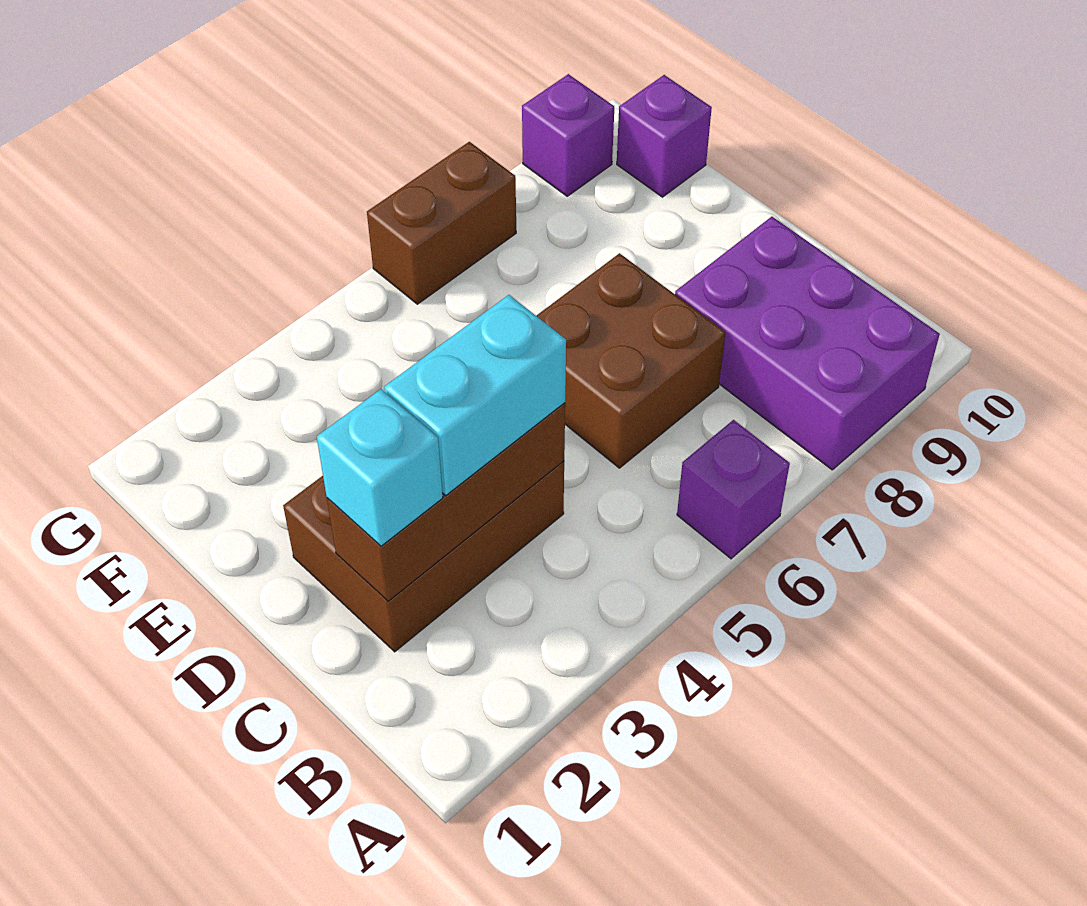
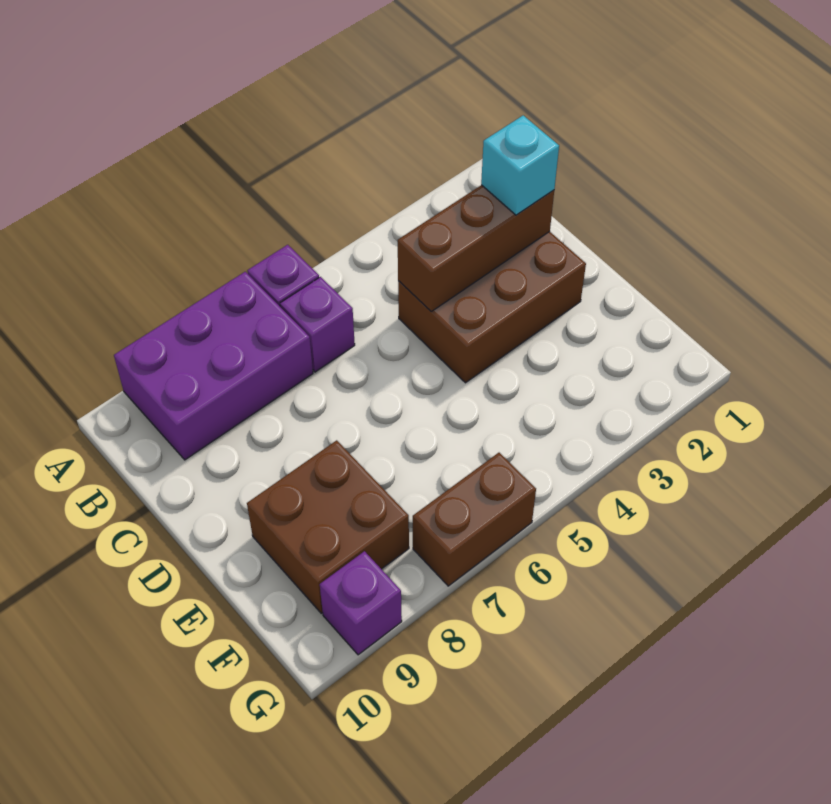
purple brick A8:C9 level 1 -> purple brick A7:B9 level 1
cyan brick C3:C4 level 3 -> none
brown brick C6:D7 level 1 -> brown brick E8:F9 level 1
purple brick F10 level 1 -> purple brick B6 level 1

